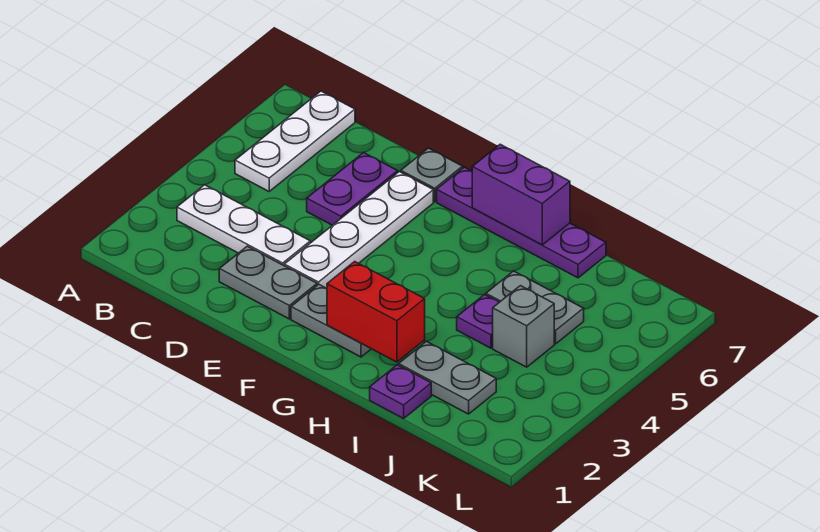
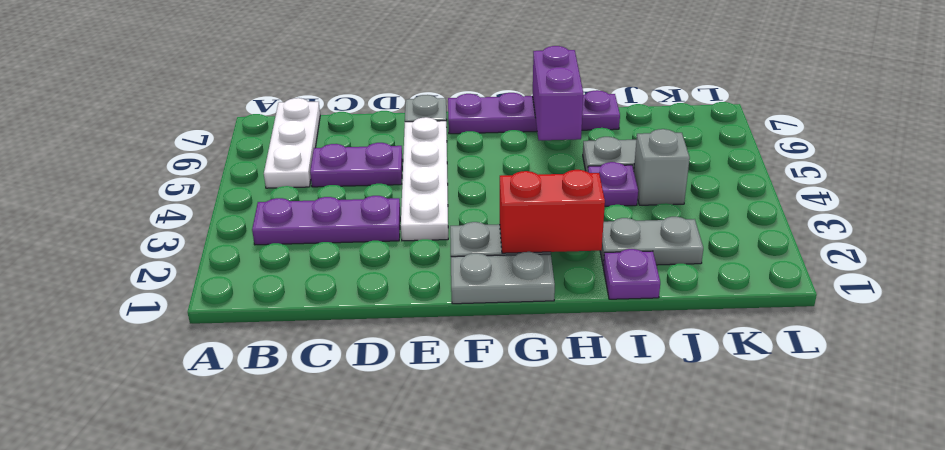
white plate B3:D3 level 1 -> purple plate B3:D3 level 1
grey plate D2:E2 level 1 -> grey plate F1:G1 level 1
purple plate D5:D6 level 1 -> purple plate C5:D5 level 1
purple brick G7:H7 level 2 -> purple brick H6:H7 level 2

